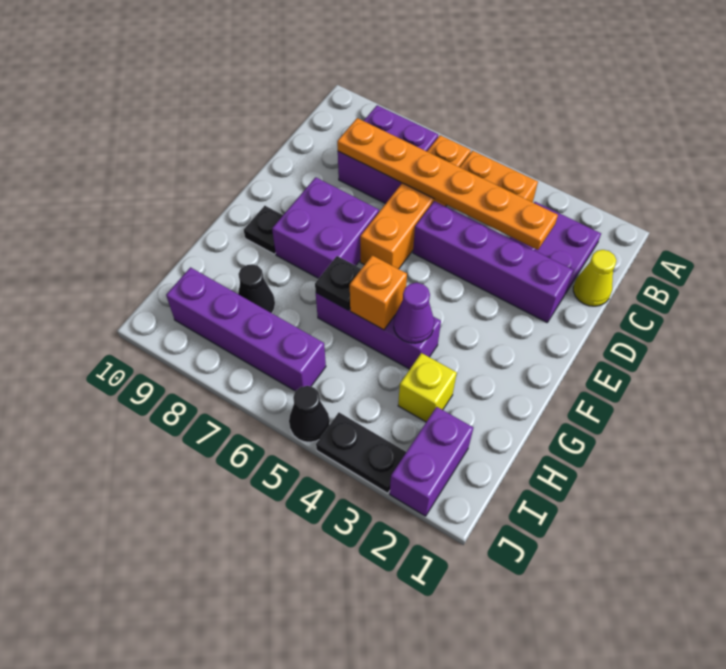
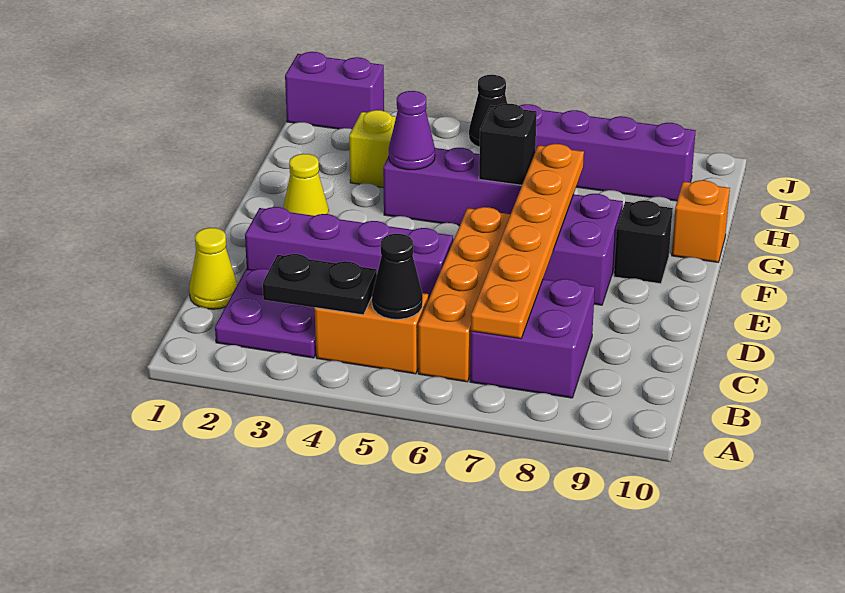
orange plate C3:C8 level 2 -> orange plate B7:G7 level 2
none -> yellow cone F2 level 1
black plate F9 level 1 -> black brick F9 level 1
orange brick G5 level 2 -> orange brick G10 level 1
black plate G6 level 2 -> black brick G6 level 2
black cone H8 level 1 -> black cone B5 level 2
purple brick I2:J2 level 1 -> purple brick J1:J2 level 1
black plate J3:J4 level 1 -> black plate B3:B4 level 2

